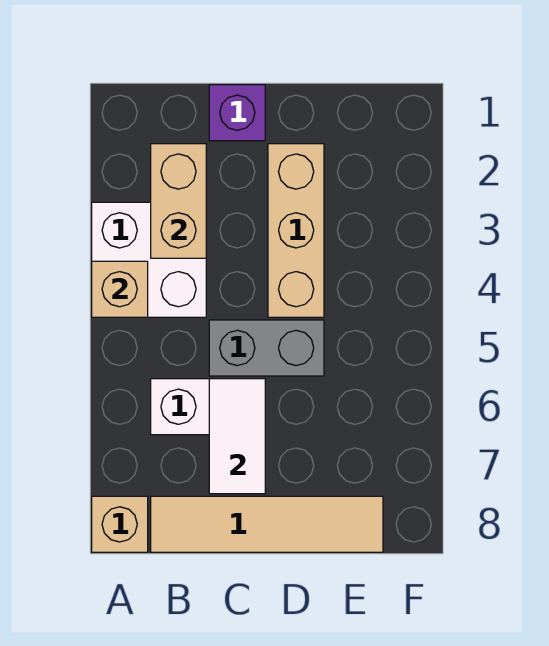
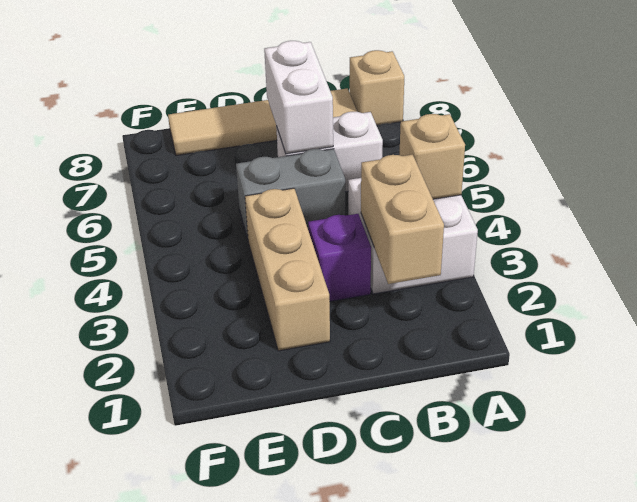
purple brick C1 level 1 -> purple brick C3 level 1
white tile C6:C7 level 2 -> white brick C6:C7 level 2

